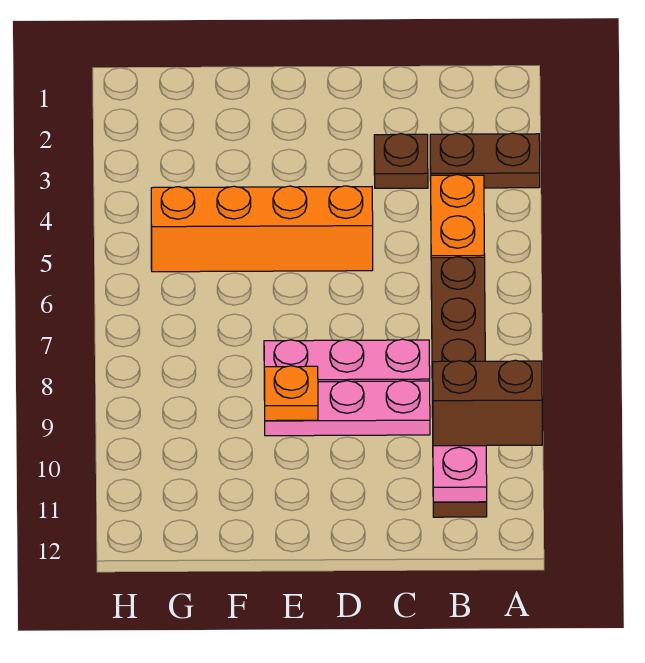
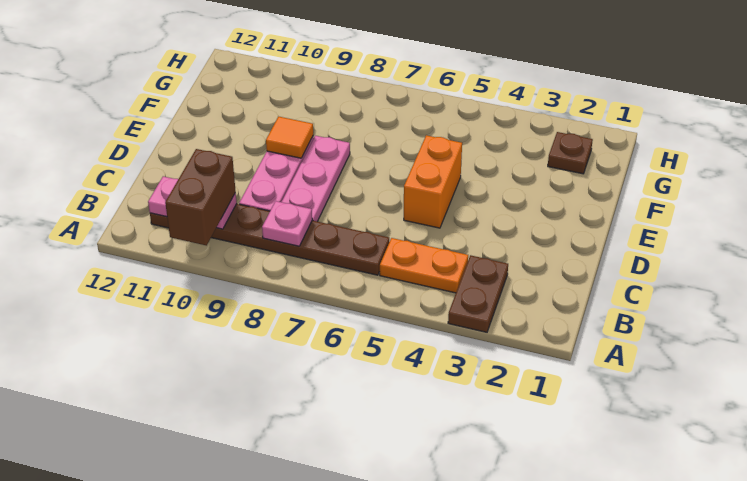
none -> pink plate B8 level 2
brown plate C3 level 1 -> brown plate G2 level 1
orange brick D5:G5 level 1 -> orange brick D5:E5 level 1
orange plate E9 level 2 -> orange tile E9 level 2

